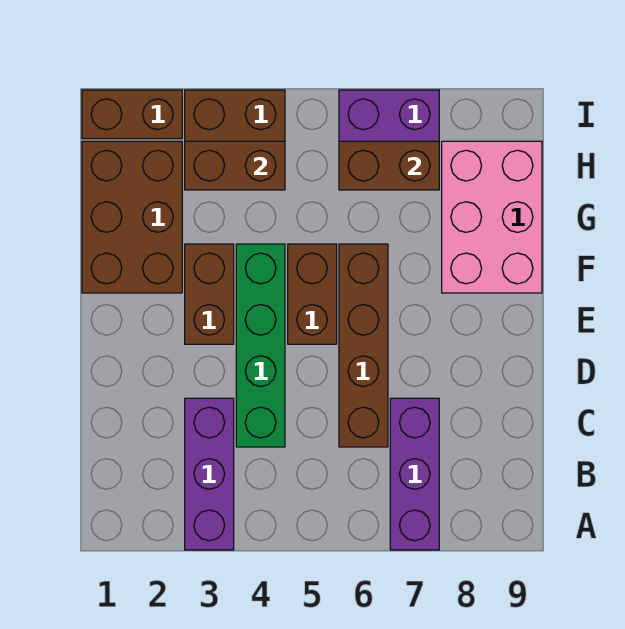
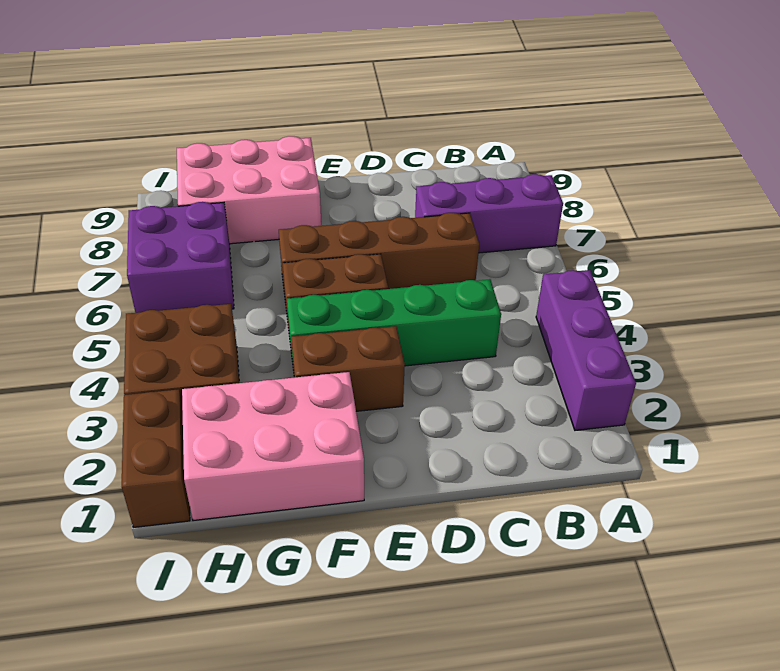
purple brick A3:C3 level 1 -> purple brick A2:A4 level 1
brown brick F1:H2 level 1 -> pink brick F1:H2 level 1
brown brick H3:H4 level 2 -> none
brown brick H6:H7 level 2 -> none

